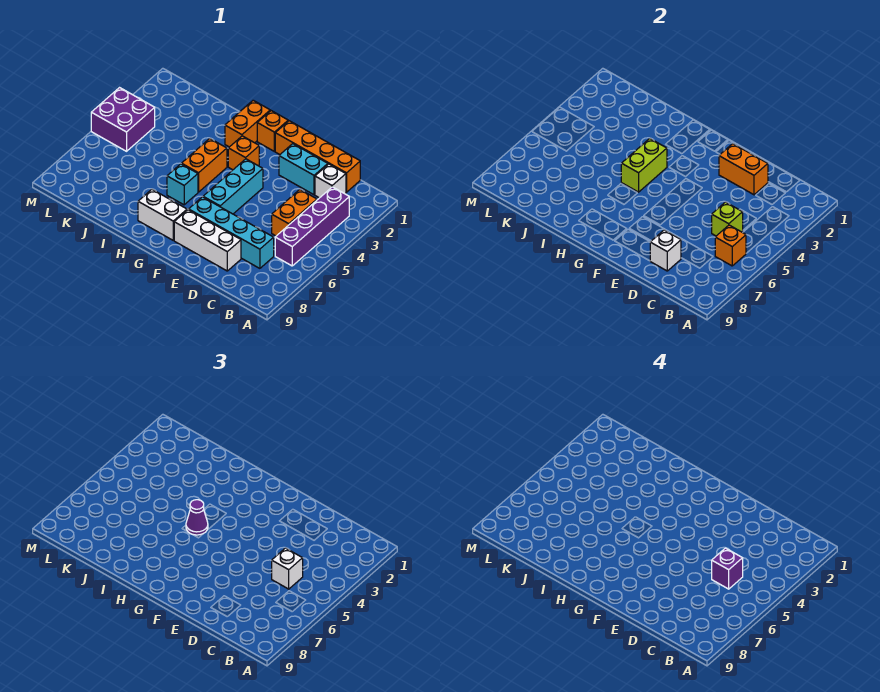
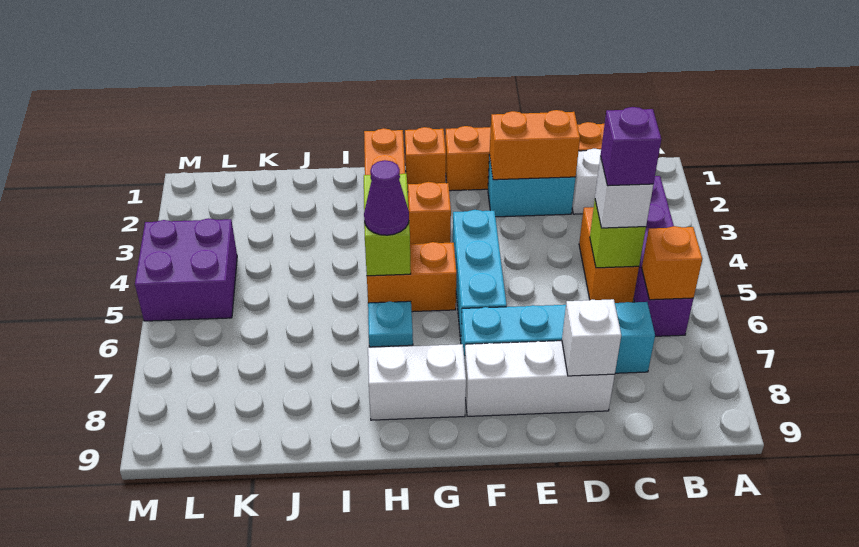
orange brick H4:H5 level 1 -> orange brick G5:H5 level 1
cyan brick H6 level 1 -> cyan plate H6 level 1

